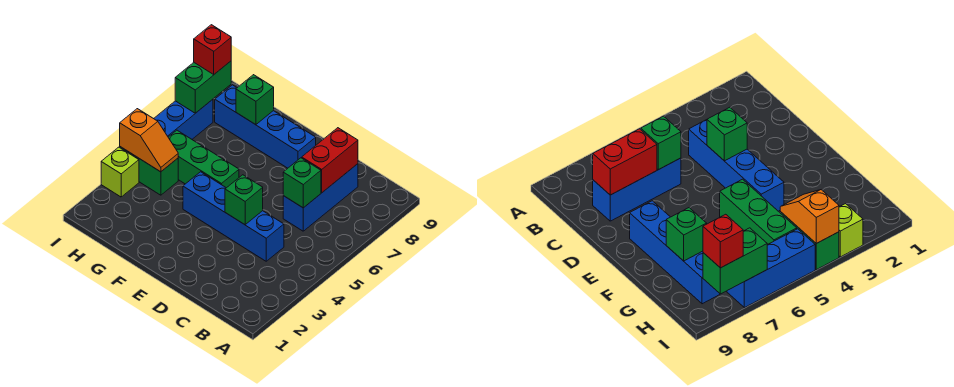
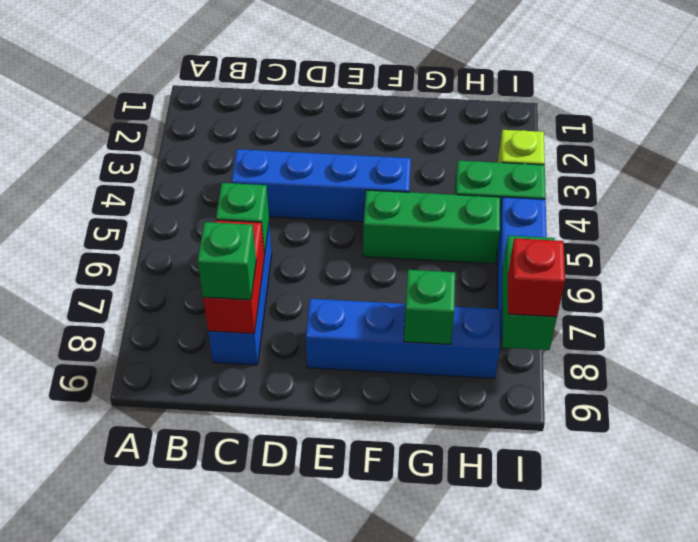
green brick D4 level 2 -> green brick C8 level 3
orange slope H4:I4 level 2 top I -> none

